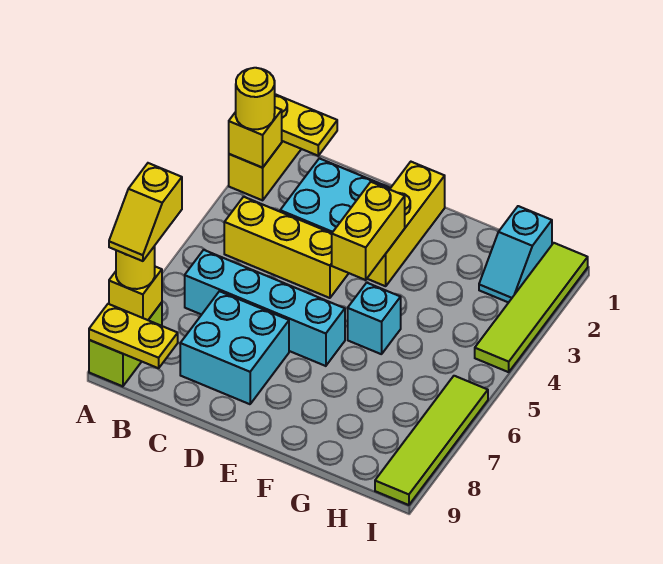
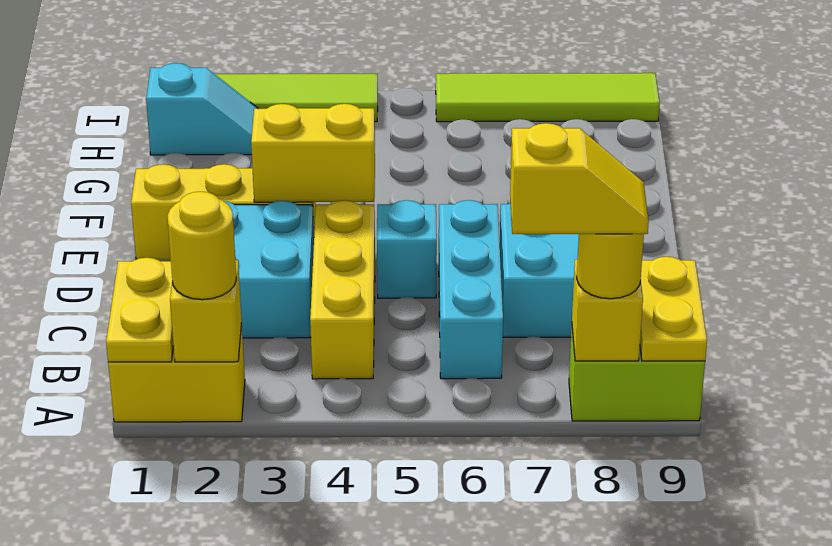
cyan brick B6:E6 level 1 -> cyan brick B6:D6 level 1
cyan brick F5 level 1 -> cyan brick D5 level 1

